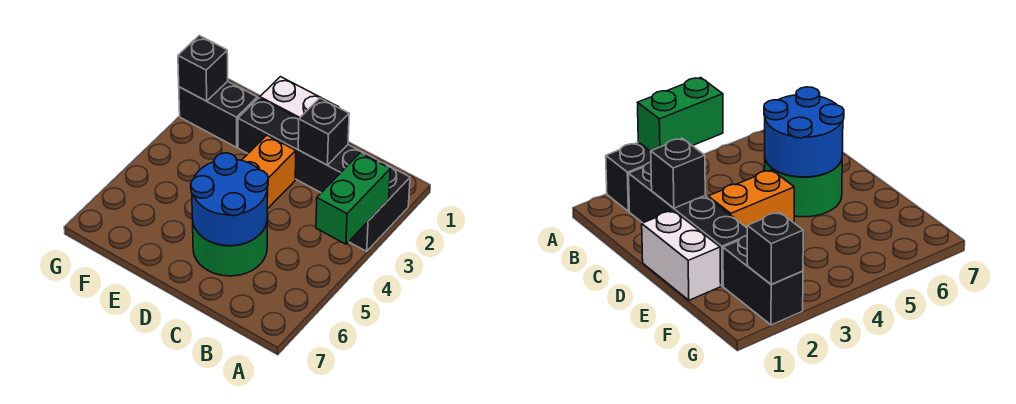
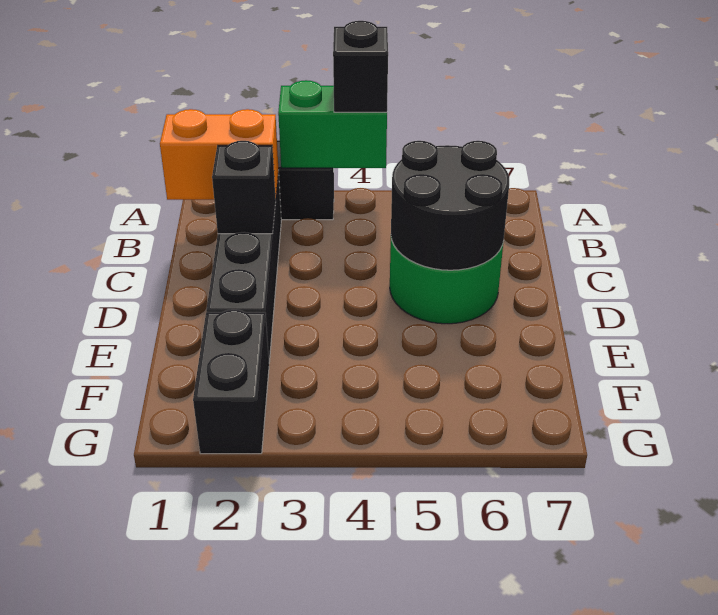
blue round brick C5:D6 level 2 -> black round brick C5:D6 level 2
white brick D1:E1 level 1 -> none
orange brick D3:D4 level 1 -> orange brick B1:B2 level 2
black brick G2 level 2 -> black brick A4 level 3

